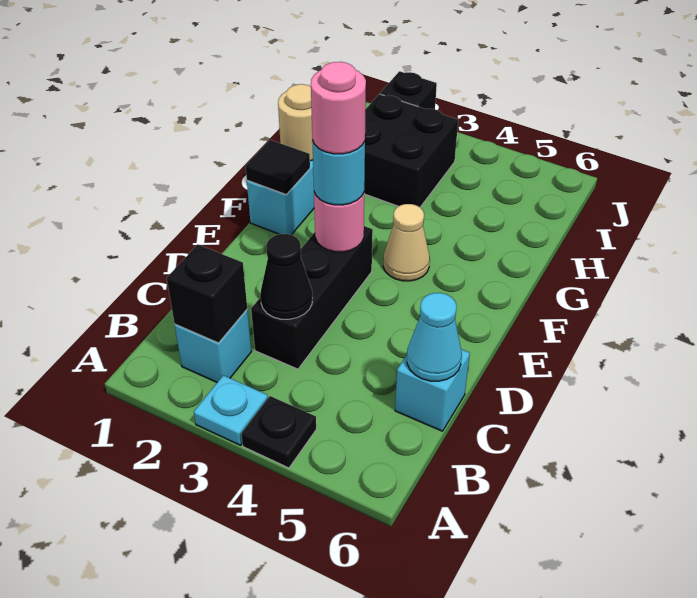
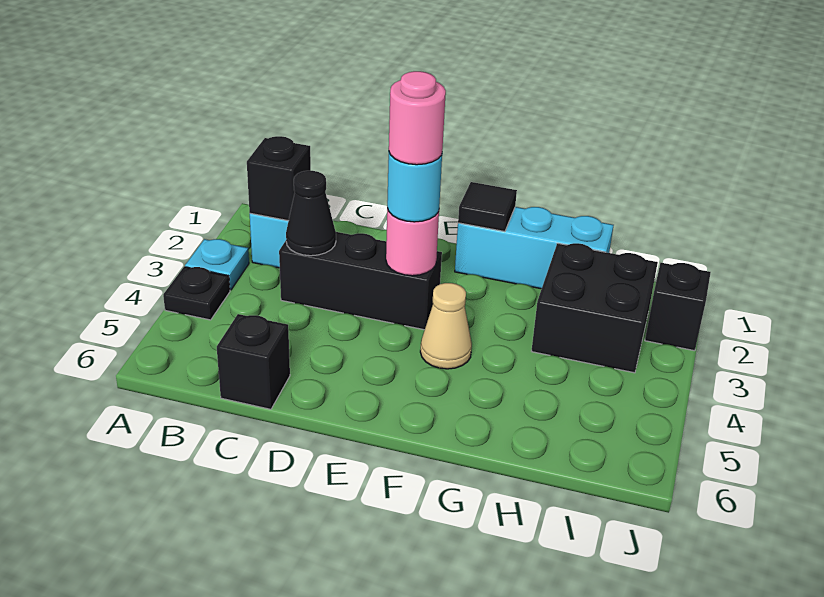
cyan brick C6 level 1 -> black brick C6 level 1
cyan cone C6 level 2 -> none
tan round brick G1 level 2 -> none

